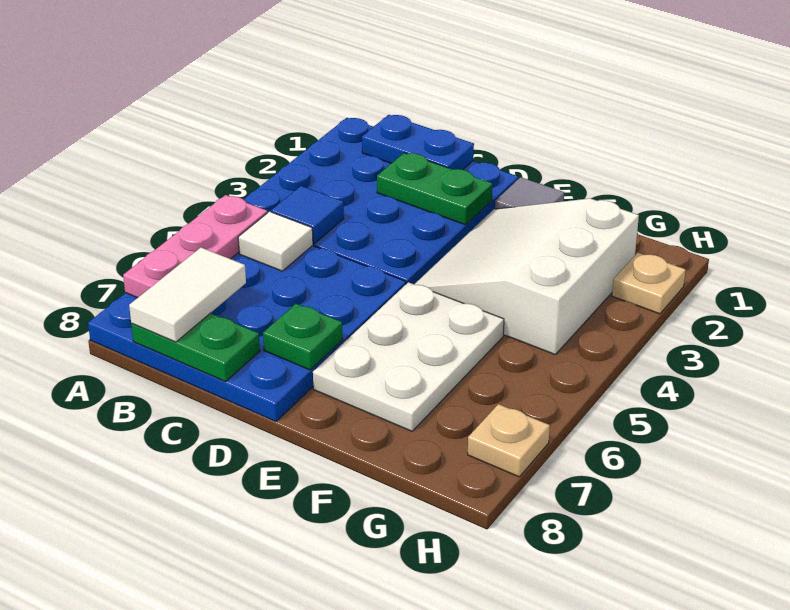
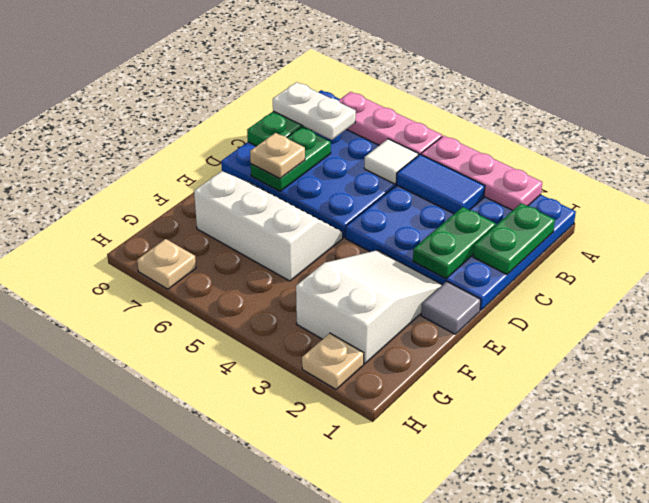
none -> pink plate A2:A4 level 2
blue plate B1:C1 level 2 -> green plate B1:C1 level 2
blue tile B4 level 2 -> blue tile B3:B4 level 2
white tile B7:B8 level 3 -> white plate B7:B8 level 3
green plate D7 level 2 -> green plate C7:D7 level 2
none -> tan plate D7 level 3
white slope E2:G4 level 1 top G -> white slope E2:G3 level 1 top G
white plate E5:F7 level 1 -> white slope E5:F7 level 1 top F

